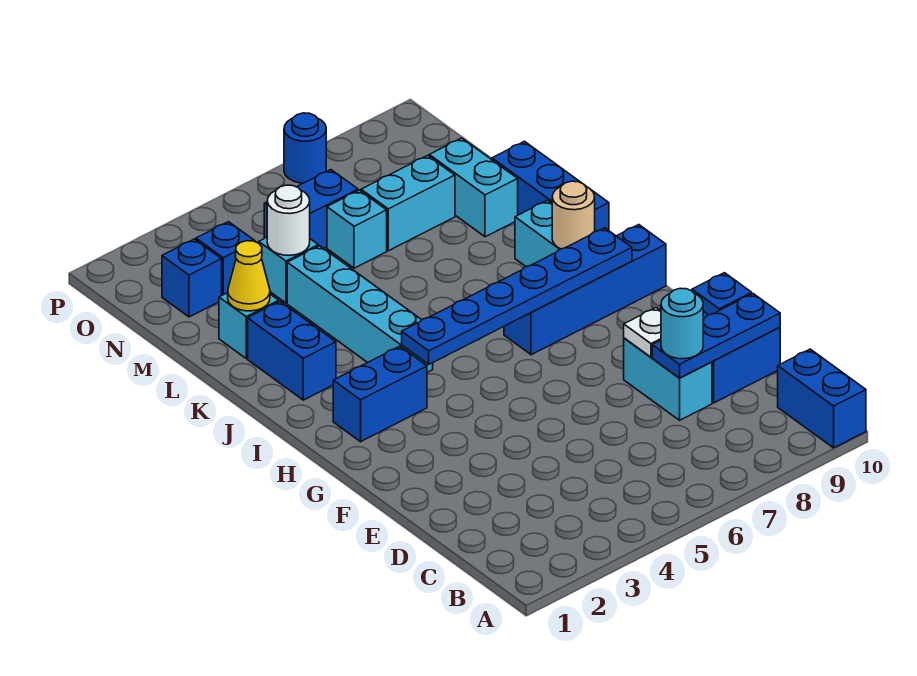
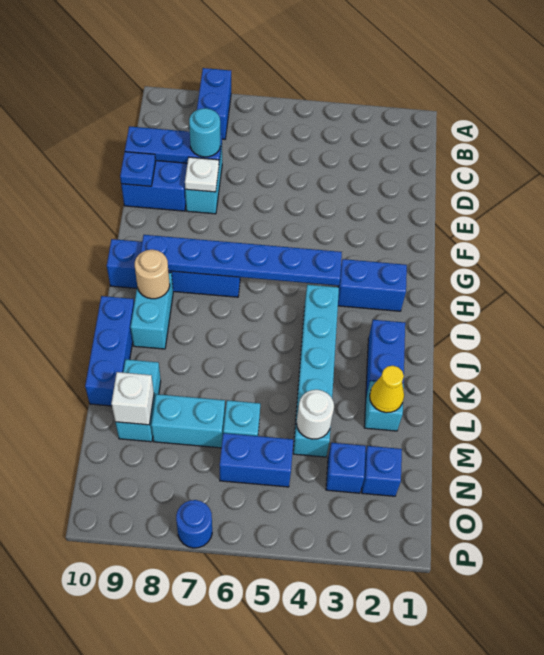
blue brick A10:B10 level 1 -> blue brick A8:B8 level 1
none -> white brick M9 level 2

